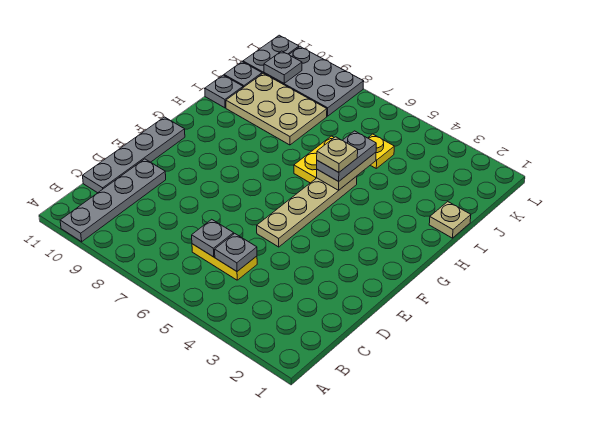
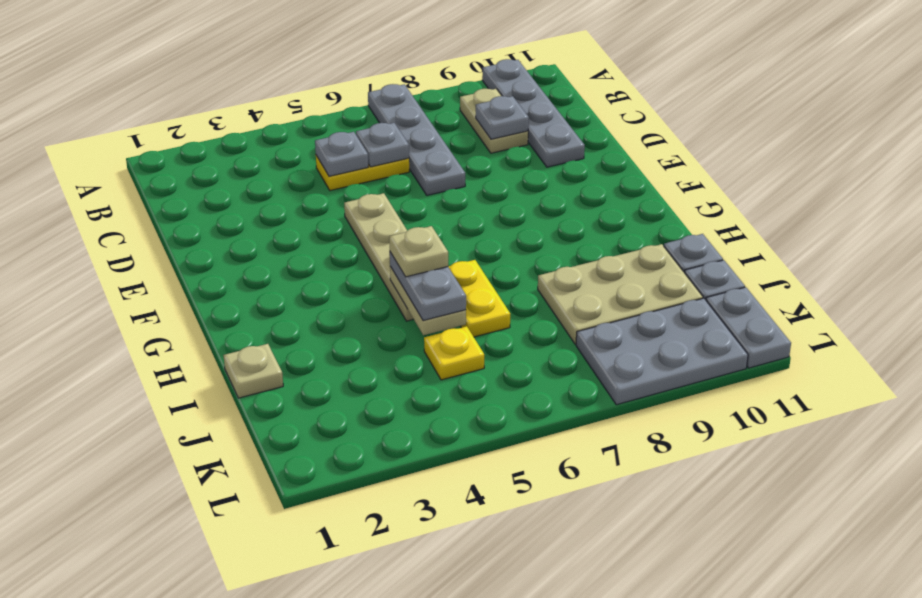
none -> tan plate B9:C9 level 1
grey plate C11:F11 level 1 -> grey plate A7:D7 level 1
grey plate K10 level 2 -> grey plate C9 level 2

